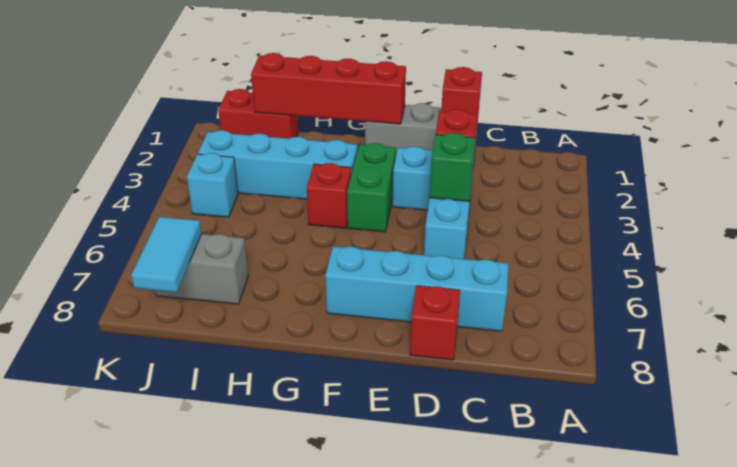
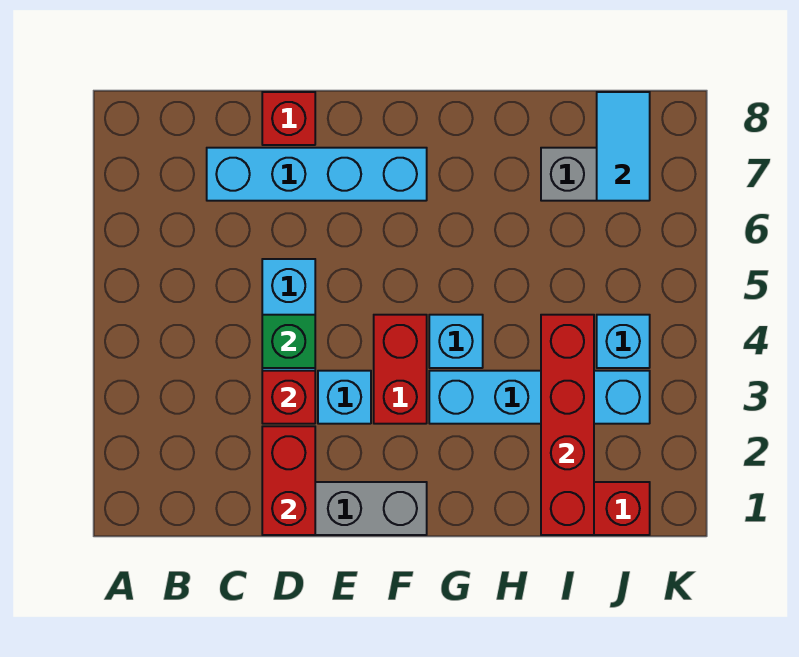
red brick D1 level 2 -> red brick D1:D2 level 2
red brick F1:I1 level 2 -> red brick I1:I4 level 2
green brick F3:F4 level 1 -> red brick F3:F4 level 1
red brick G4 level 1 -> cyan brick G4 level 1

